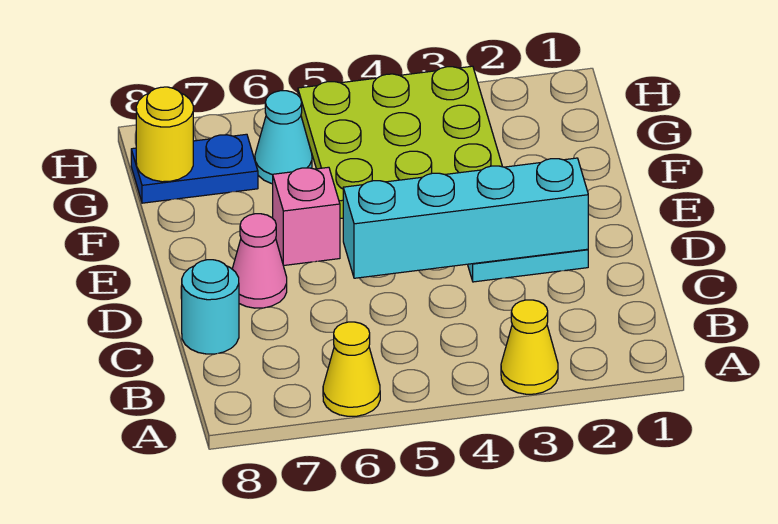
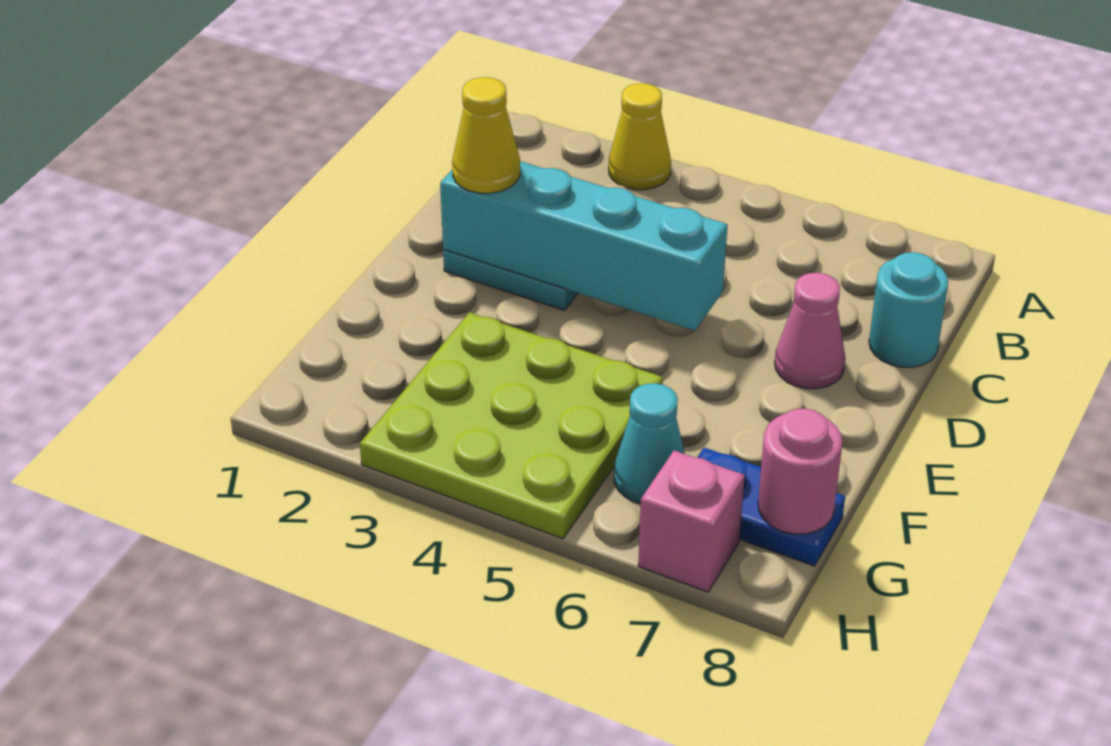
yellow cone A6 level 1 -> yellow cone D2 level 3
pink brick E6 level 1 -> pink brick H7 level 1
yellow round brick G8 level 2 -> pink round brick G8 level 2

